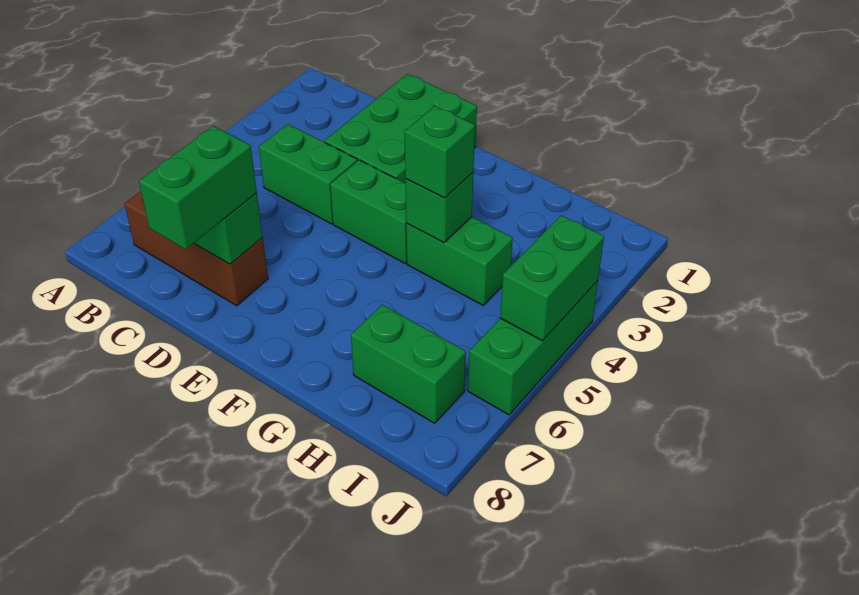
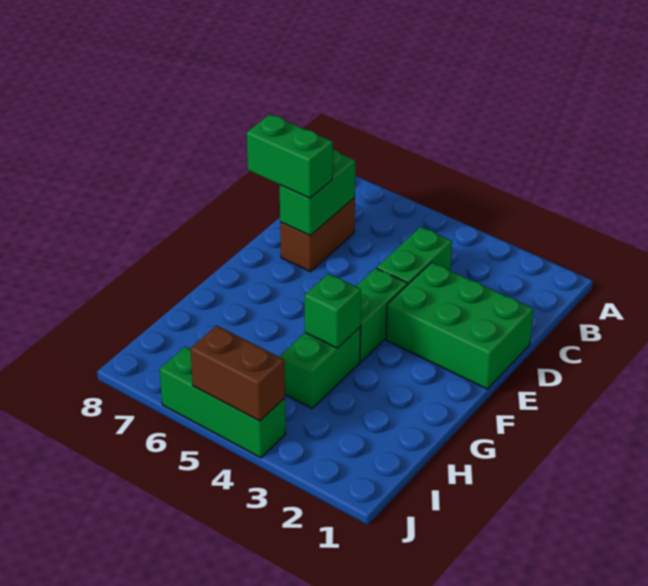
brown brick B7:D7 level 1 -> brown brick C7:D7 level 1
green brick G4 level 3 -> none
green brick H7:I7 level 1 -> none
green brick J4:J5 level 2 -> brown brick J4:J5 level 2

